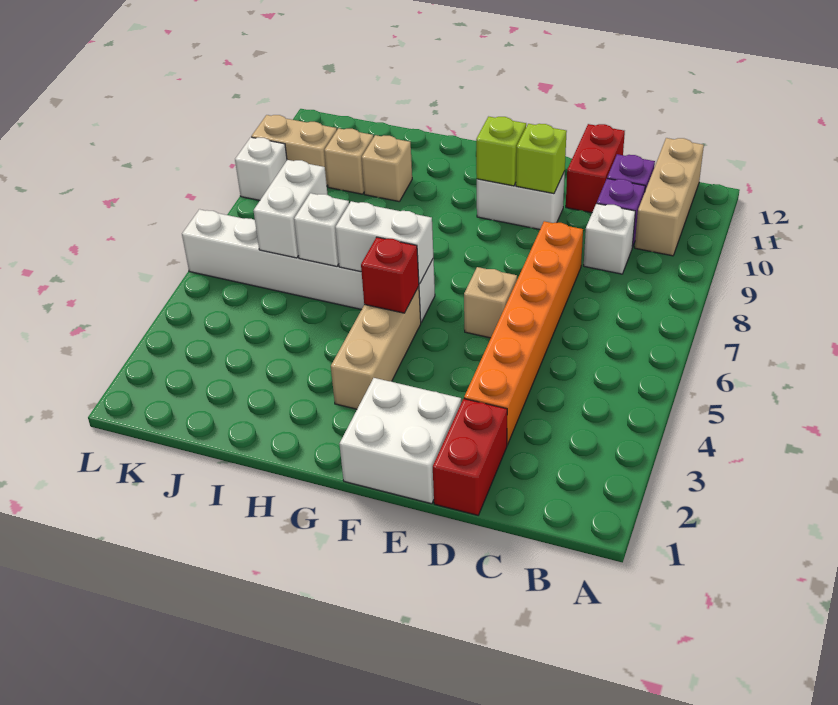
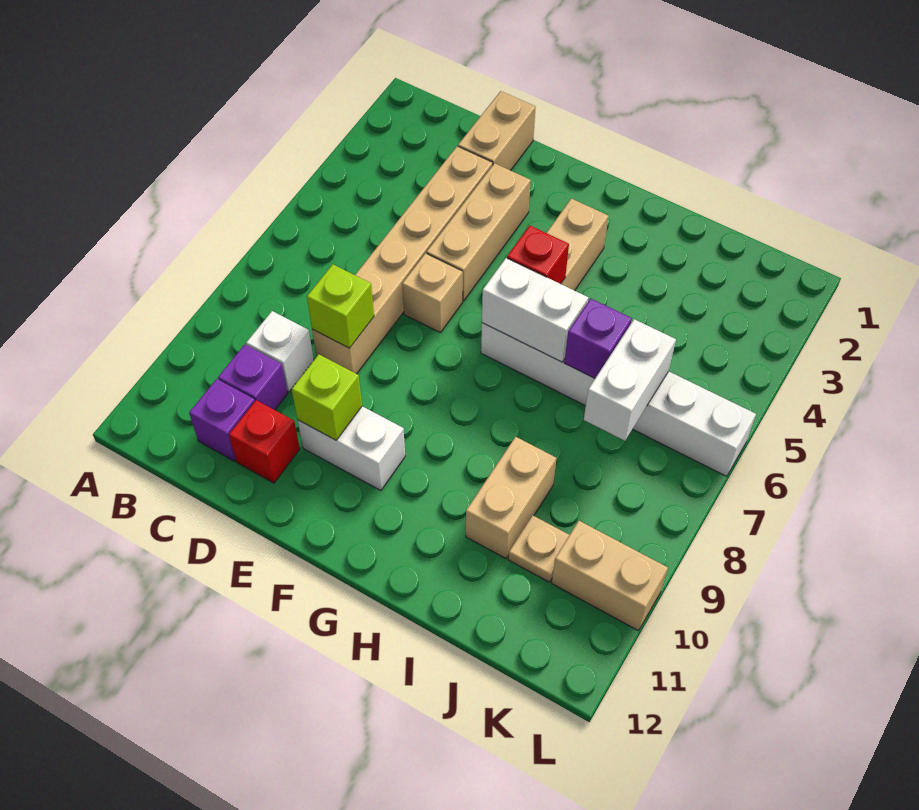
tan brick B10:B12 level 1 -> tan brick E3:E5 level 1
red brick D1:D2 level 1 -> tan brick D1:D2 level 1
orange brick D3:D8 level 1 -> tan brick D3:D8 level 1
red brick D11:D12 level 1 -> red brick D11 level 1
white brick E1:F2 level 1 -> none
lime brick F10 level 2 -> lime brick D8 level 2
white brick I6 level 2 -> purple brick I6 level 2
tan brick I10 level 1 -> tan brick I9:I10 level 1
tan brick J10 level 1 -> tan plate J10 level 1
white brick L9 level 1 -> none

